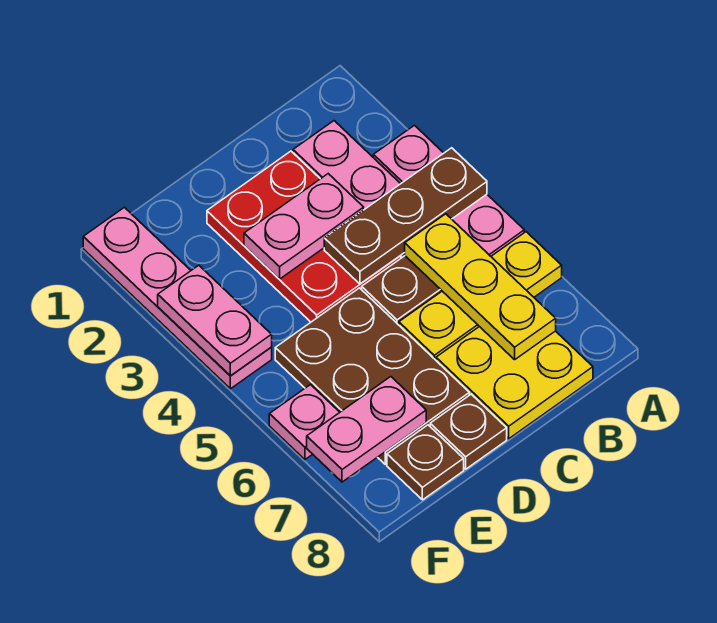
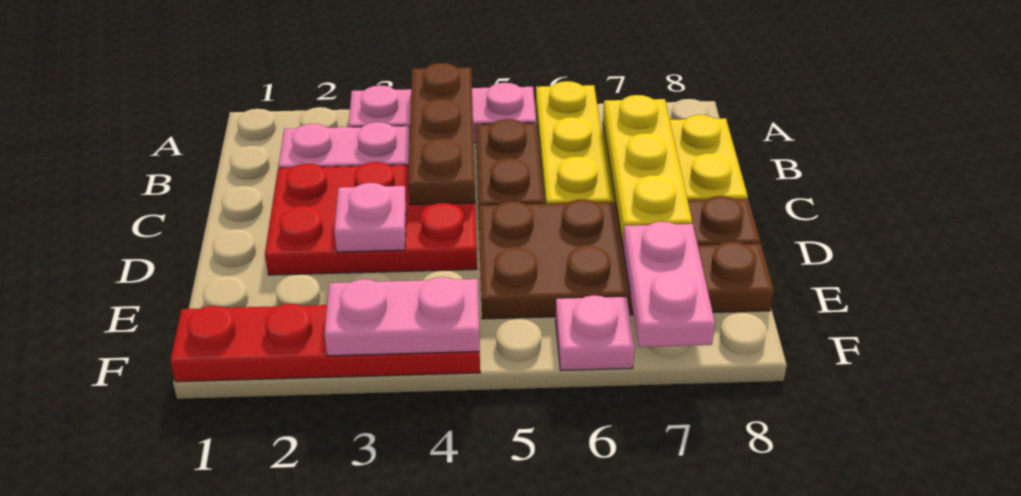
yellow plate B5:B7 level 2 -> yellow plate B7:D7 level 2
pink plate C3:D3 level 2 -> pink plate D3 level 2
pink plate F1:F4 level 1 -> red plate F1:F4 level 1

